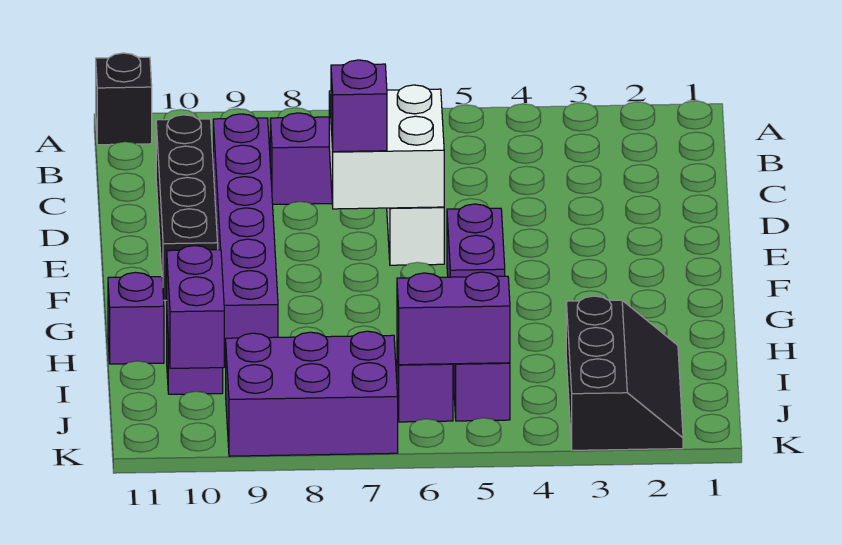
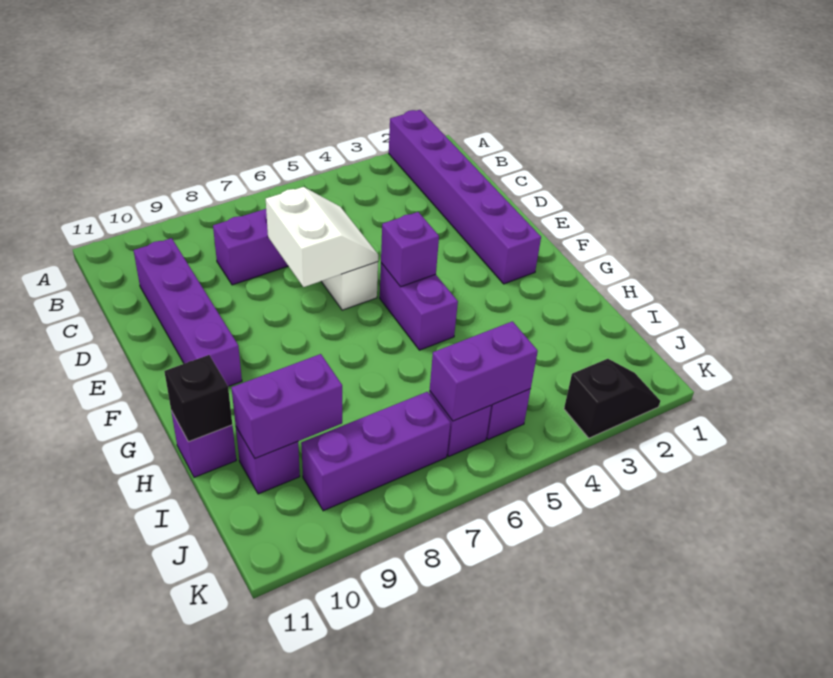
black brick A11 level 1 -> black brick H11 level 2
purple brick C9:H9 level 1 -> purple brick A2:F2 level 1
black brick C10:F10 level 1 -> purple brick C10:F10 level 1
white brick D6:E7 level 2 -> white slope D6:E7 level 2 top 7
purple brick E7 level 3 -> purple brick F5 level 2
black slope I2:K3 level 1 top 3 -> black slope K2:K3 level 1 top 3
purple brick I10:J10 level 2 -> purple brick I9:I10 level 2
purple brick J7:K9 level 1 -> purple brick J7:J9 level 1

